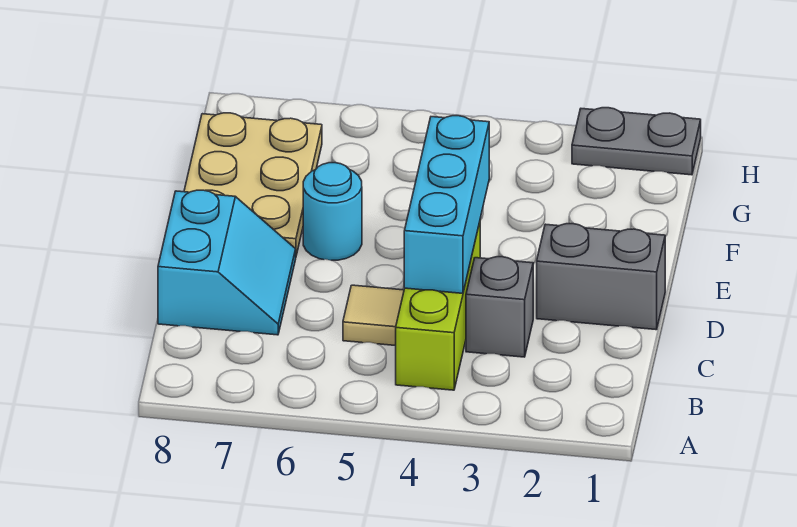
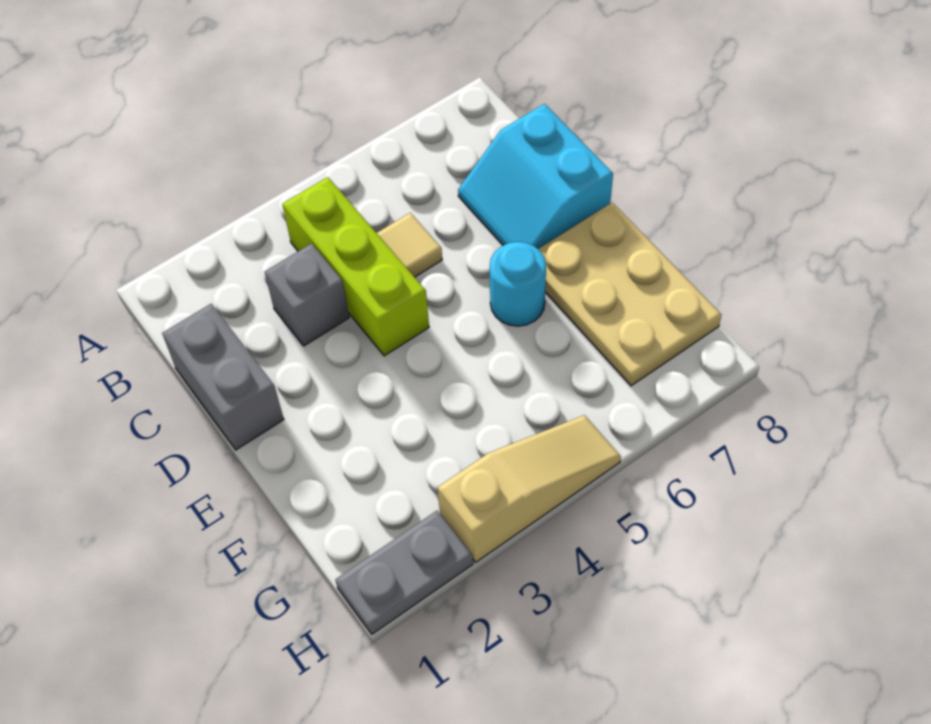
cyan brick C4:E4 level 2 -> none
grey brick D1:D2 level 1 -> grey brick C1:D1 level 1
none -> tan slope H3:H5 level 1 top 3

